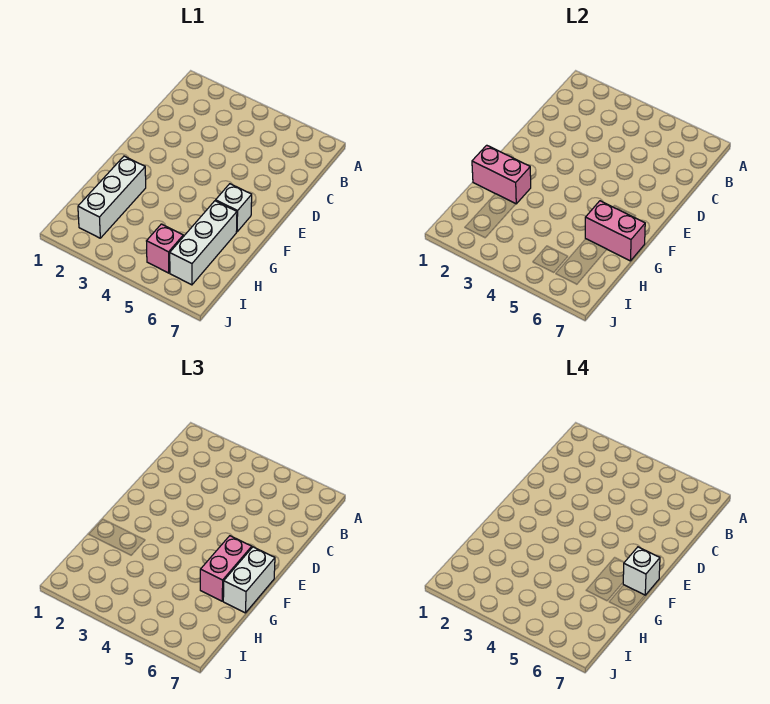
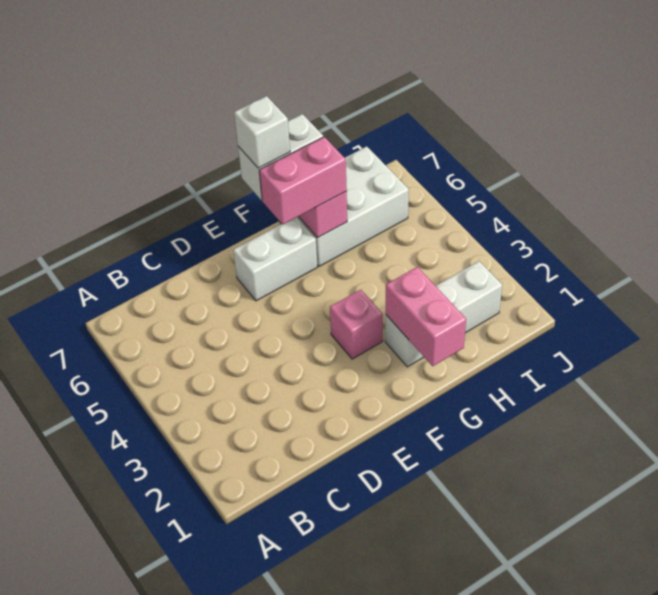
white brick F6 level 1 -> white brick E6:F6 level 1
white brick G6:I6 level 1 -> white brick G6:I7 level 1
pink brick I5 level 1 -> pink brick F3 level 1

